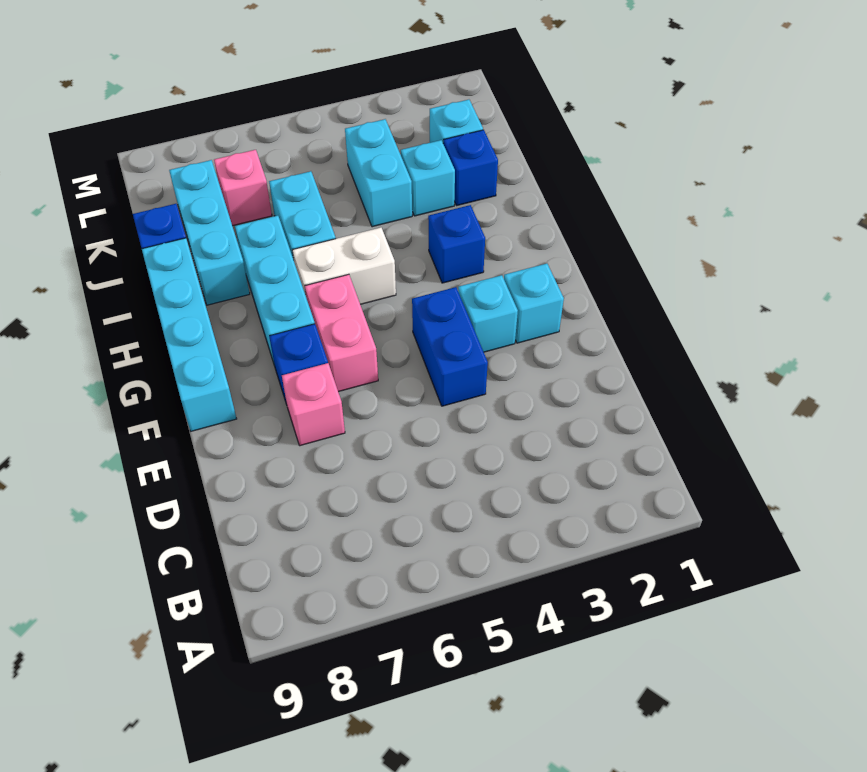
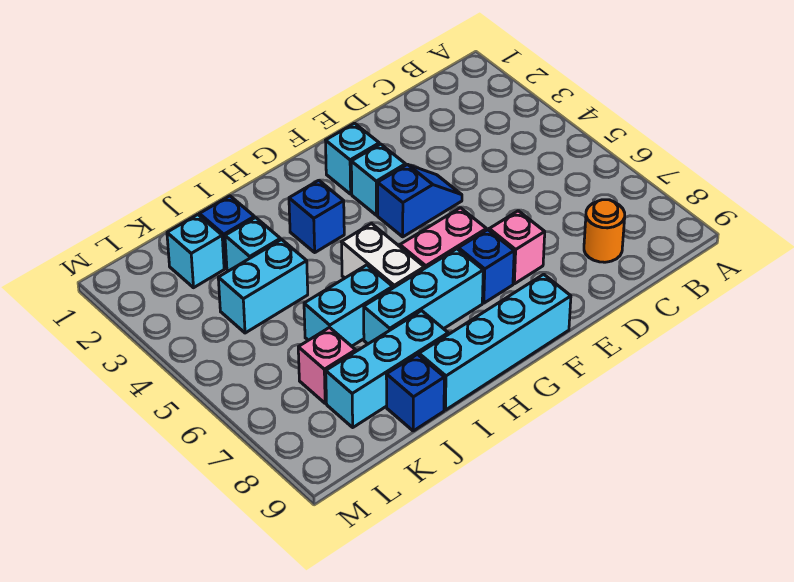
none -> orange round brick C8 level 1
blue brick E4:F4 level 1 -> blue slope E4:F4 level 1 top F

